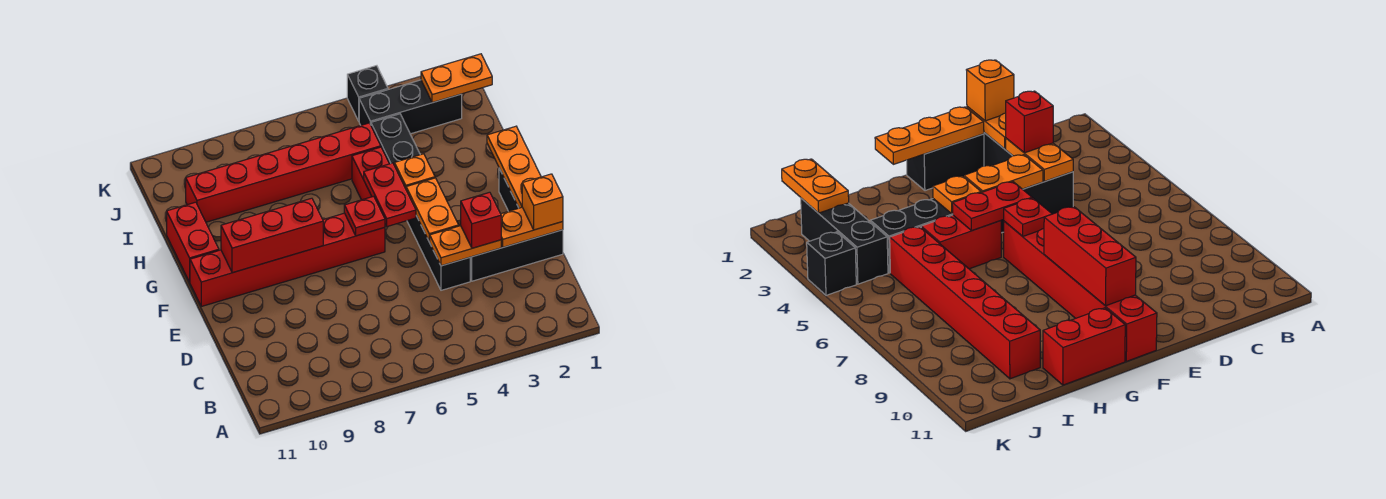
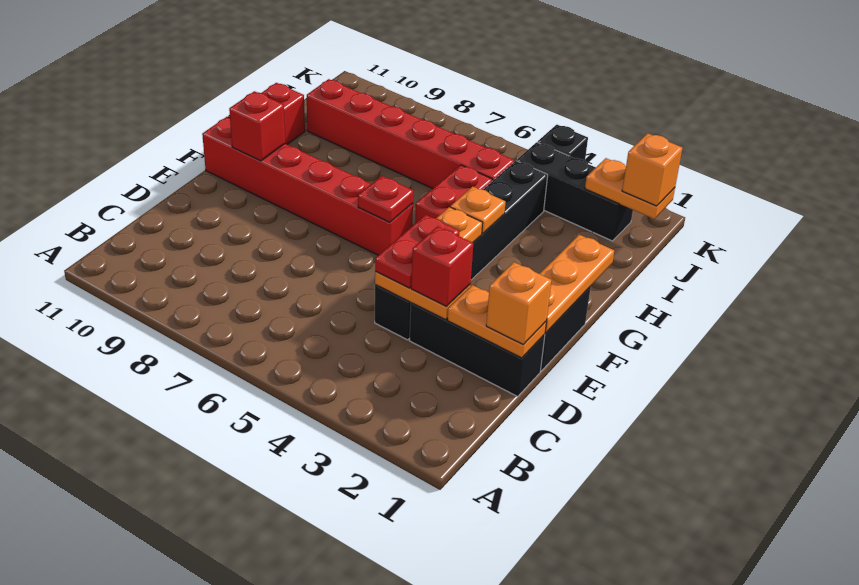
red plate F5:G5 level 2 -> red plate D4:E4 level 3
red brick F8:F10 level 2 -> red brick F10 level 2
none -> orange brick J1 level 3

